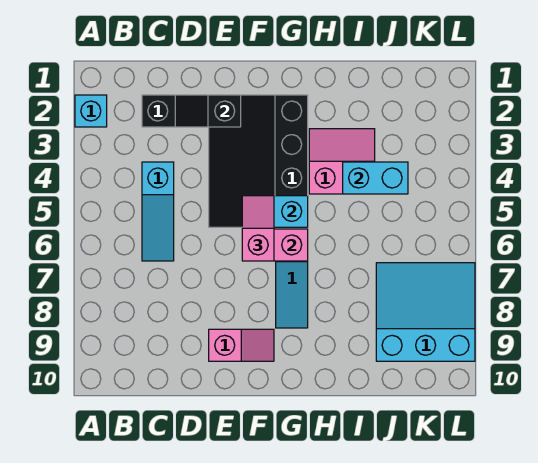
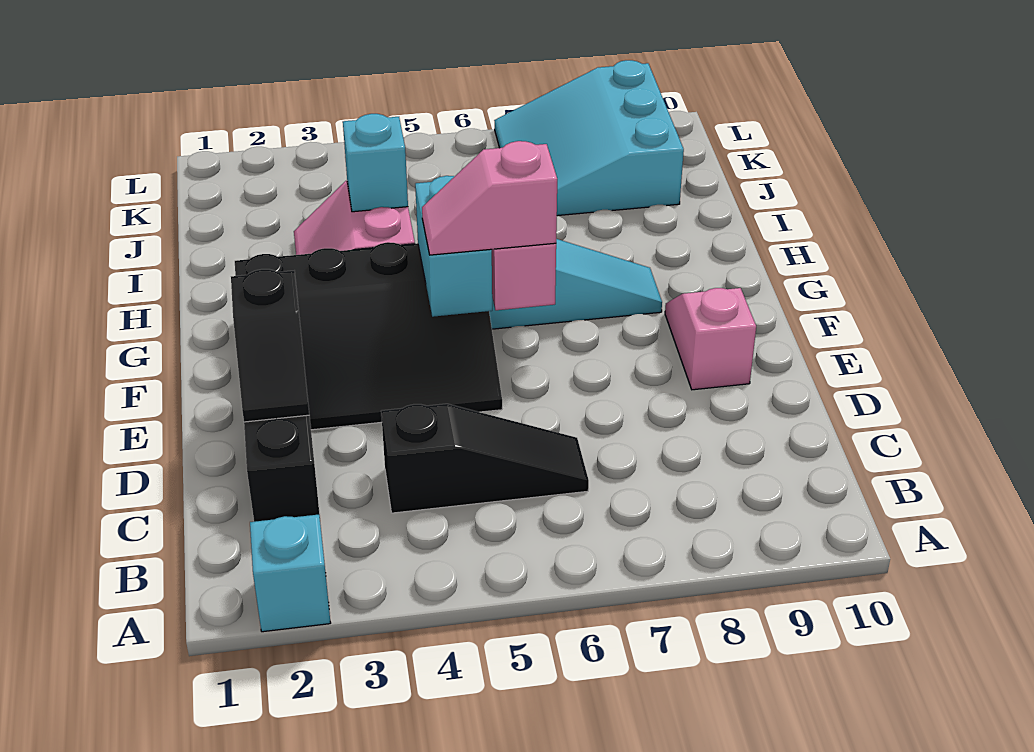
cyan slope C4:C6 level 1 top 4 -> black slope C4:C6 level 1 top 4
cyan brick I4:J4 level 2 -> cyan brick I4 level 2

